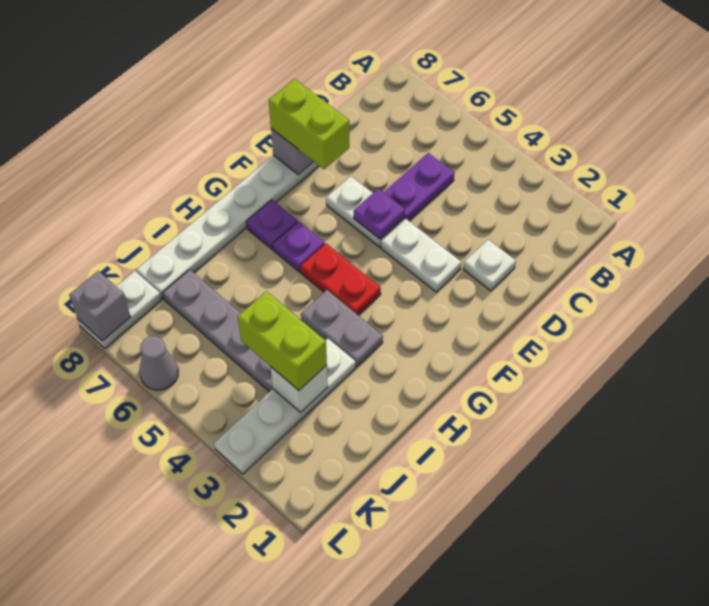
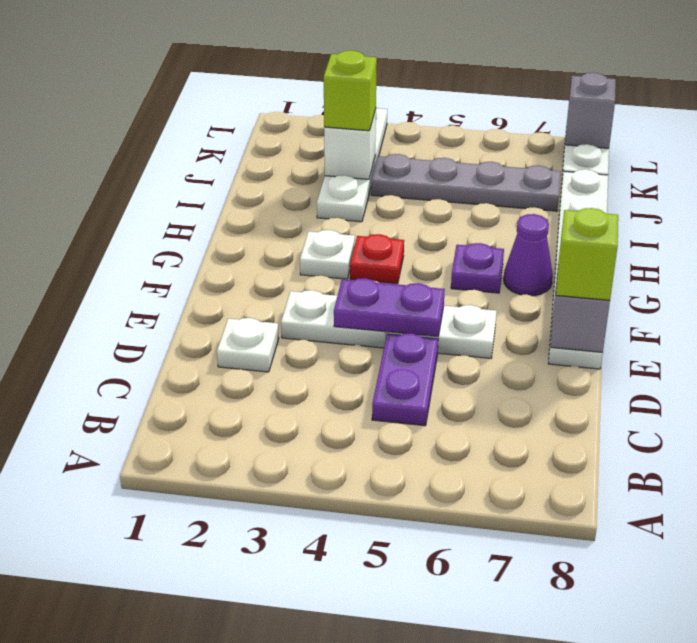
purple plate E5 level 2 -> purple plate E4:E5 level 2
lime brick E7:E8 level 3 -> lime brick E8 level 3
none -> white plate G3 level 1
red plate G4:G5 level 1 -> red plate G4 level 1
purple plate G7 level 1 -> purple cone G7 level 1
grey plate H3:H4 level 1 -> none
lime brick J3:J4 level 3 -> lime brick J3 level 3
grey cone L6 level 1 -> none

